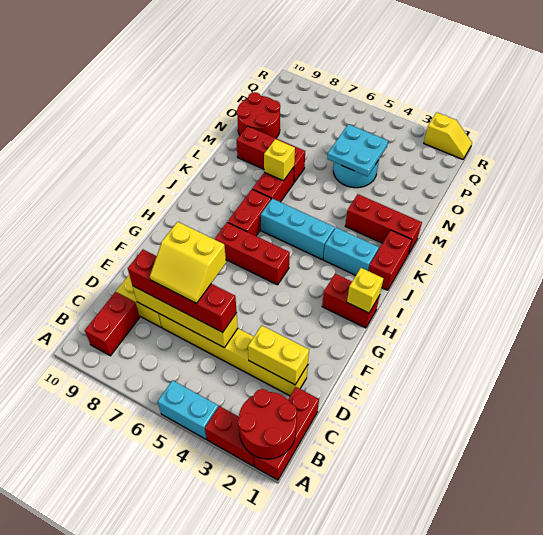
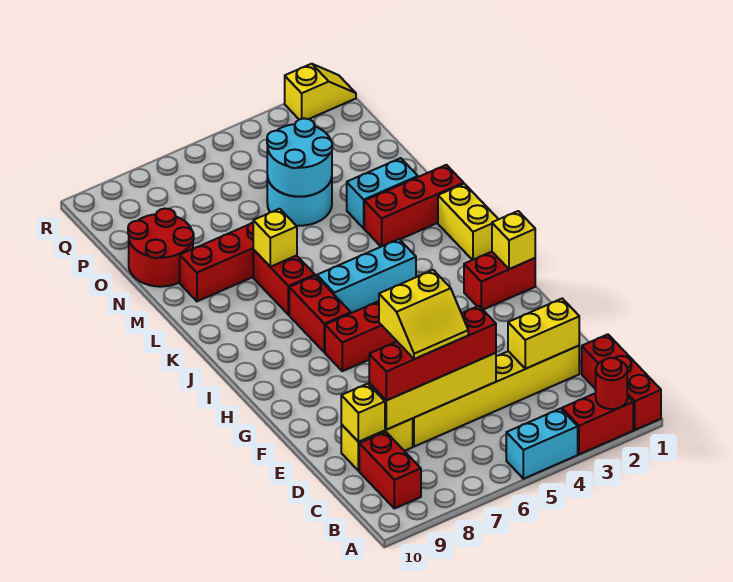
red round brick A1:B2 level 2 -> red round brick A2 level 2
none -> yellow brick D9 level 2
red brick J1:K1 level 1 -> yellow brick J1:K1 level 1
cyan brick J2:J3 level 1 -> cyan brick M2:M3 level 1
cyan plate N4:O5 level 2 -> cyan round brick N4:O5 level 2

